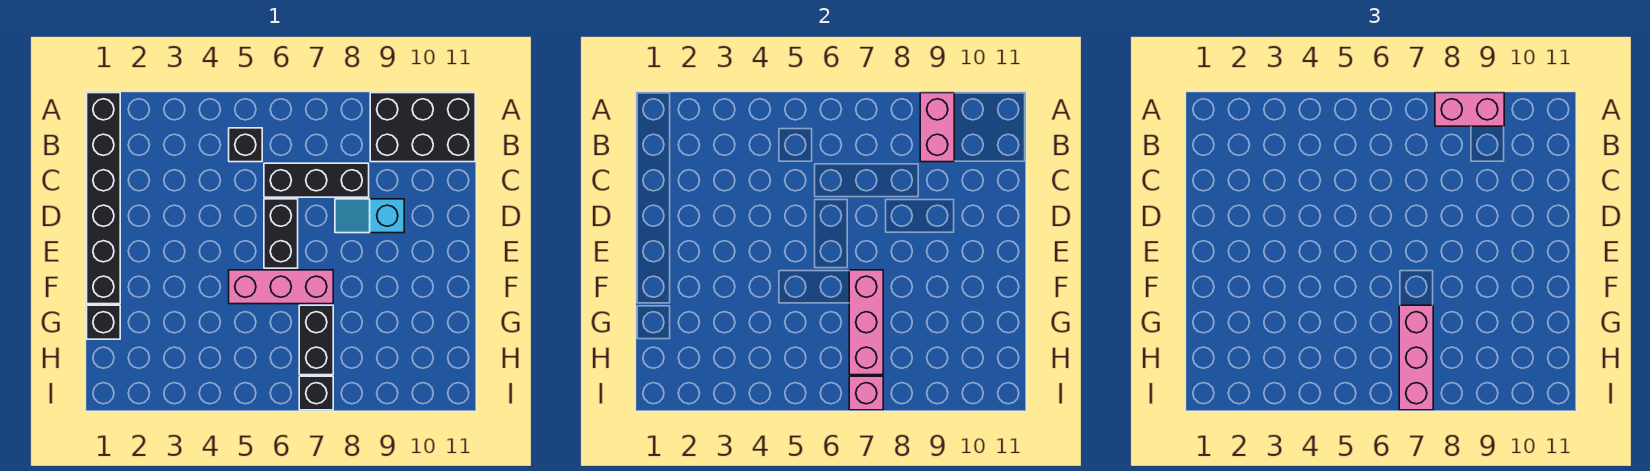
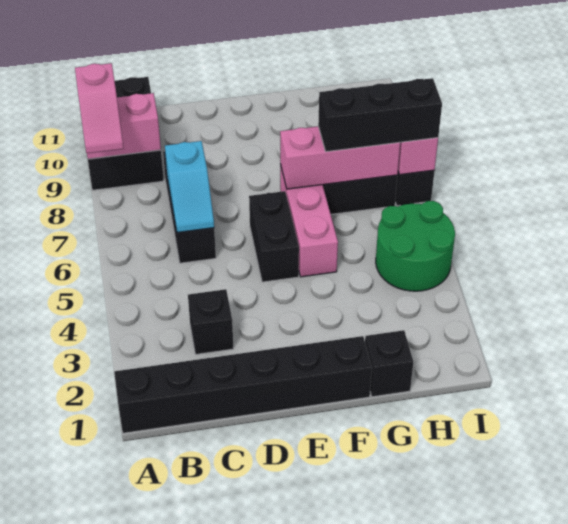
pink brick A8:A9 level 3 -> pink slope A8:A9 level 3 top 9
black brick B5 level 1 -> black brick C3 level 1
black brick D6:E6 level 1 -> black brick E5:E6 level 1
cyan slope D8:D9 level 1 top 9 -> cyan slope C6:C7 level 2 top 7
pink brick G7:I7 level 3 -> black brick G7:I7 level 3
none -> green round brick H4:I5 level 1

